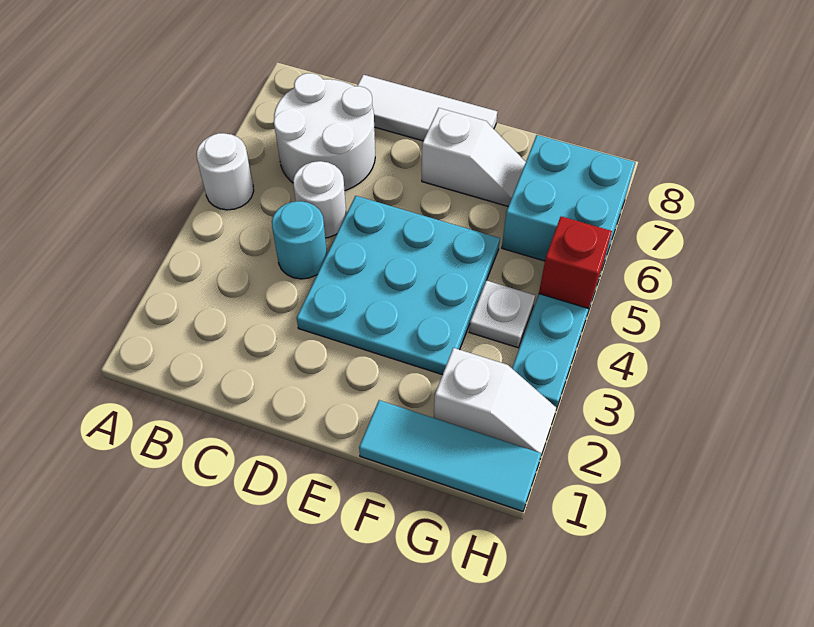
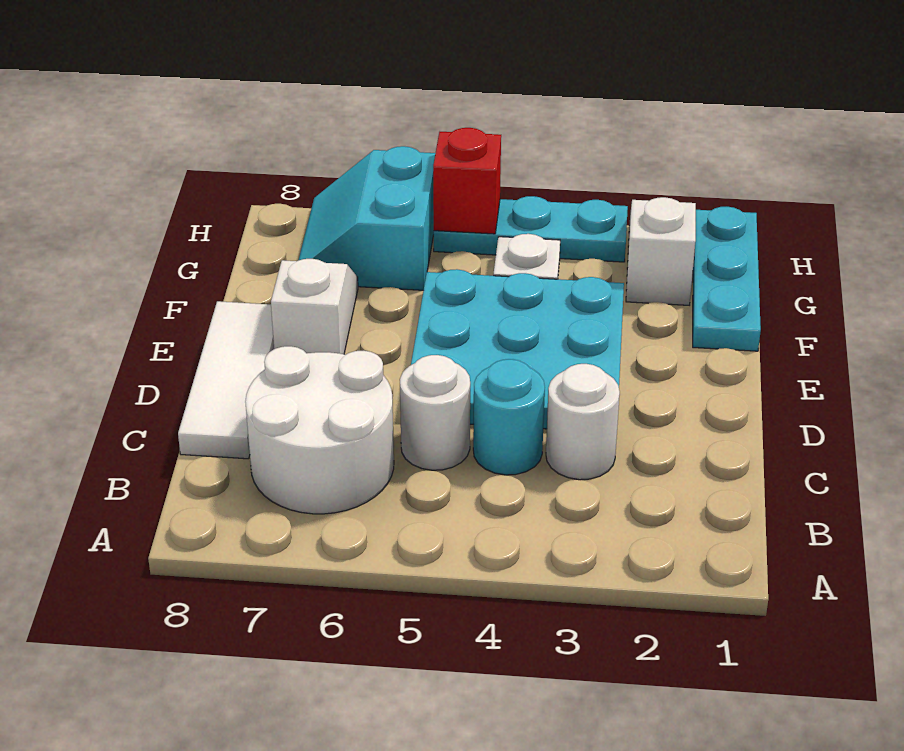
white round brick A5 level 1 -> white round brick C3 level 1
cyan tile F1:H1 level 1 -> cyan plate F1:H1 level 1
cyan brick G6:H7 level 1 -> cyan slope G6:H7 level 1 top 6

